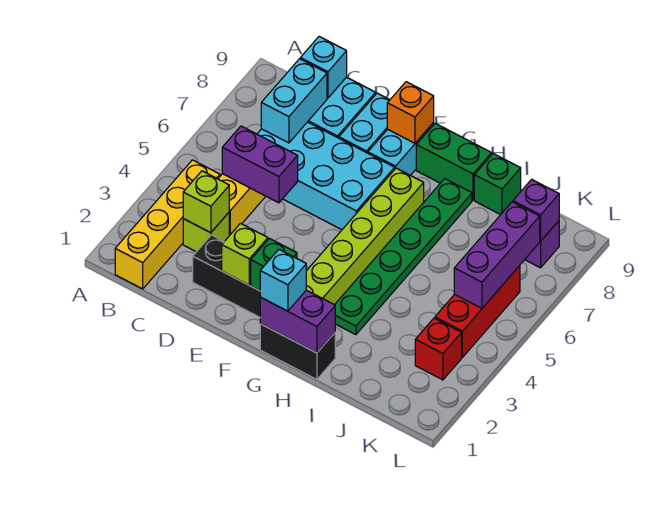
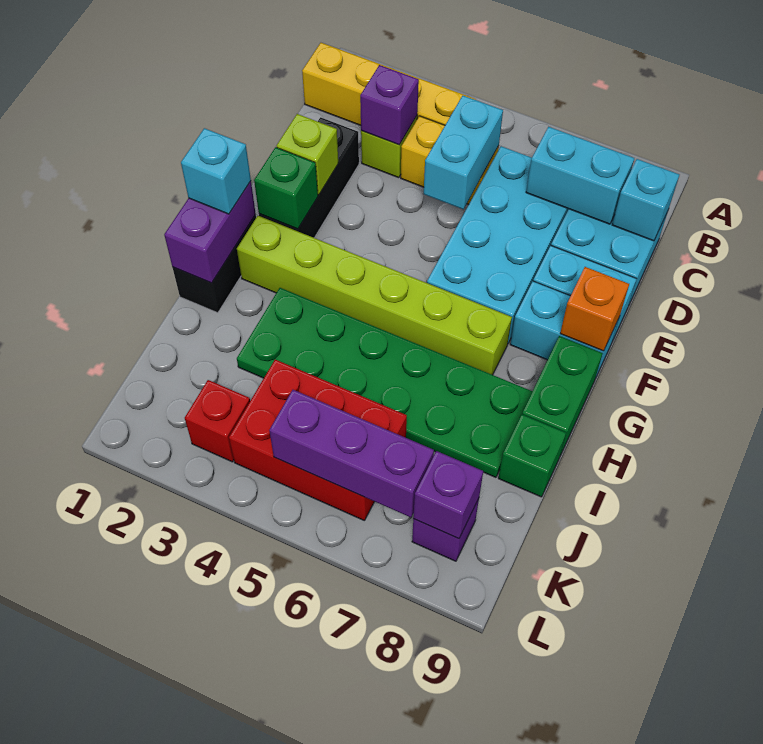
lime brick C3 level 2 -> purple brick C3 level 2
purple brick C5:D5 level 2 -> cyan brick C5:D5 level 2
green plate H3:H8 level 1 -> green plate H3:I8 level 1
red brick K4:K6 level 1 -> red brick J4:K6 level 1

